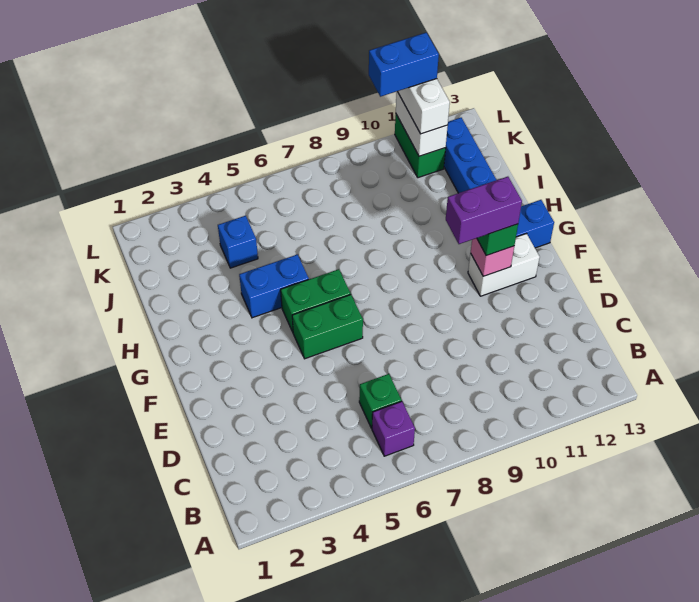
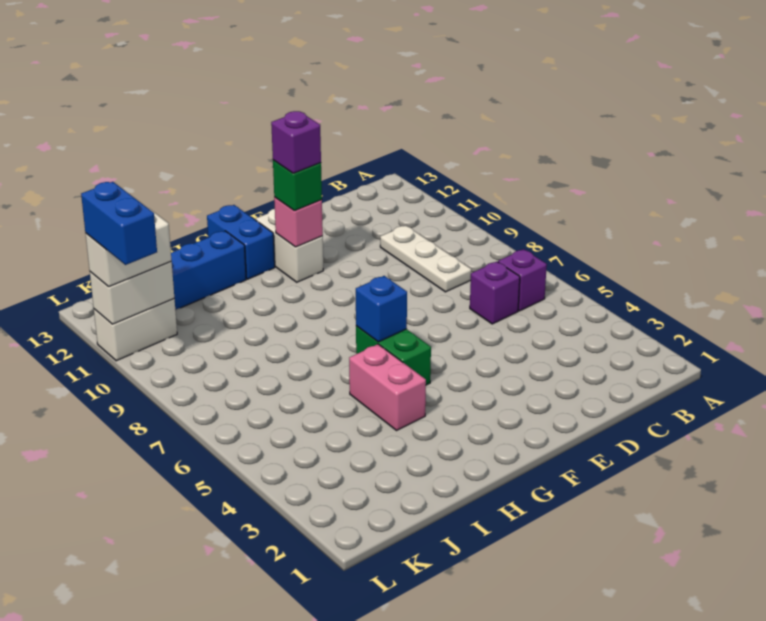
green brick C6 level 1 -> purple brick C6 level 1
none -> white plate C8:C10 level 1
green brick F5:F6 level 1 -> none
purple brick F10:F11 level 4 -> purple brick F11 level 4
blue brick H4:H5 level 1 -> pink brick H4:H5 level 1
blue brick J4 level 1 -> blue brick G6 level 2
green brick K11:L11 level 1 -> white brick K11:L11 level 1

